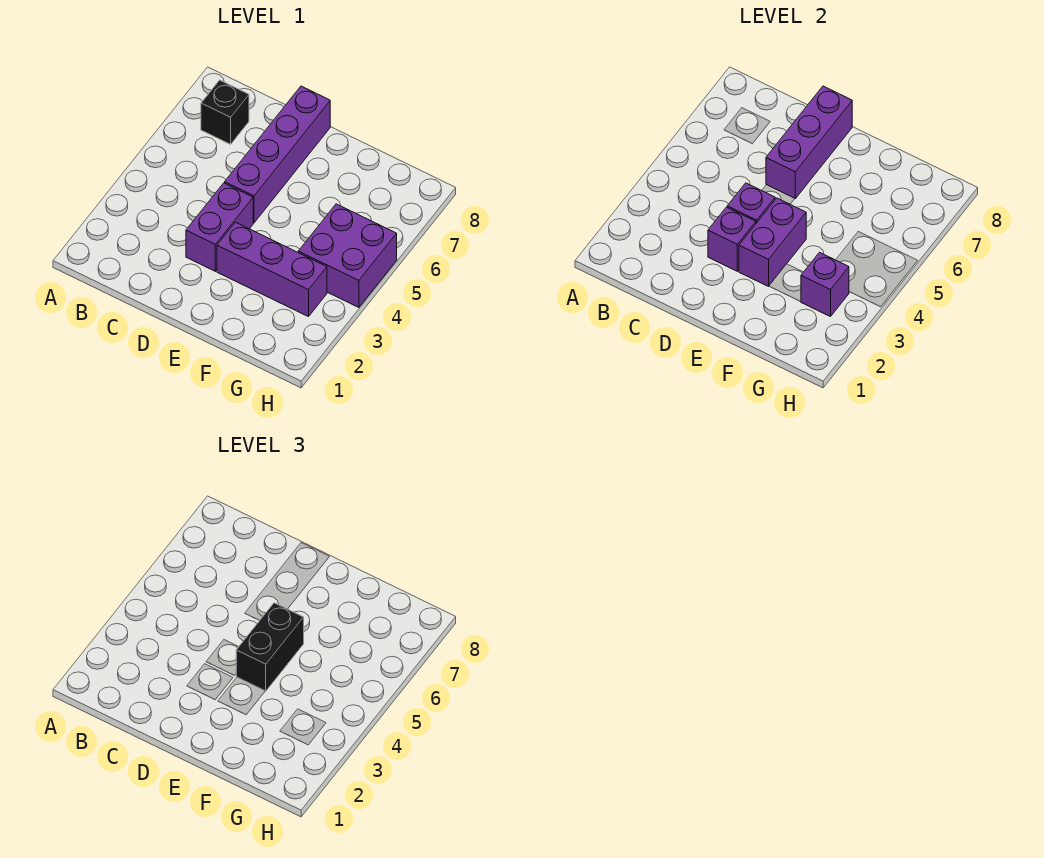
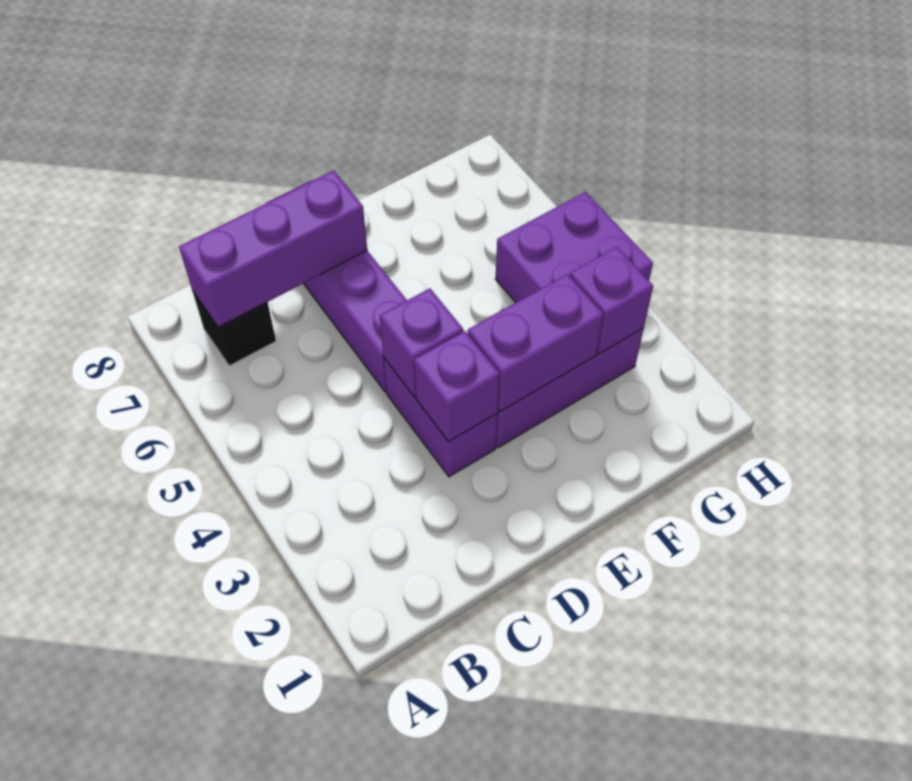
purple brick D6:D8 level 2 -> purple brick B7:D7 level 2
purple brick E3:E4 level 2 -> purple brick E3:F3 level 2
black brick E4:E5 level 3 -> none

